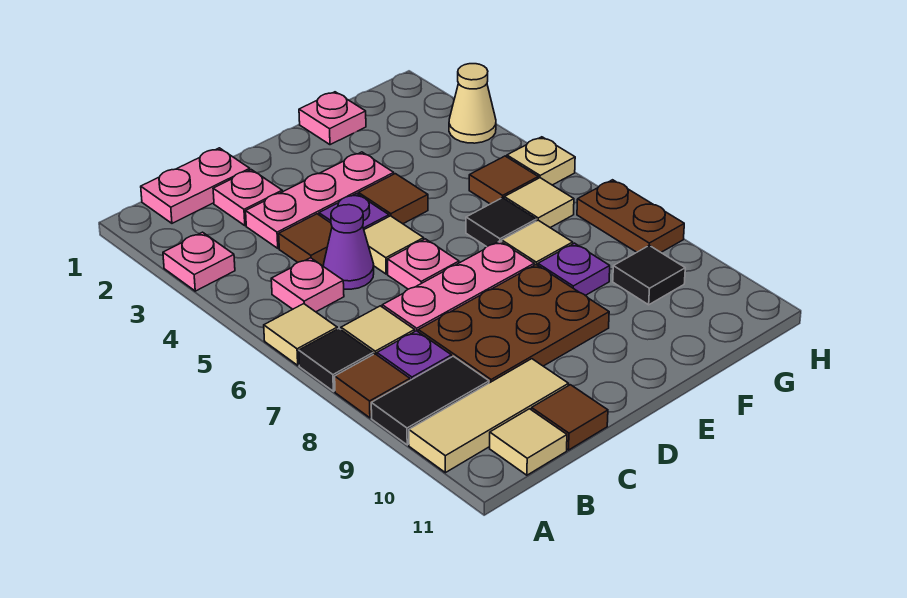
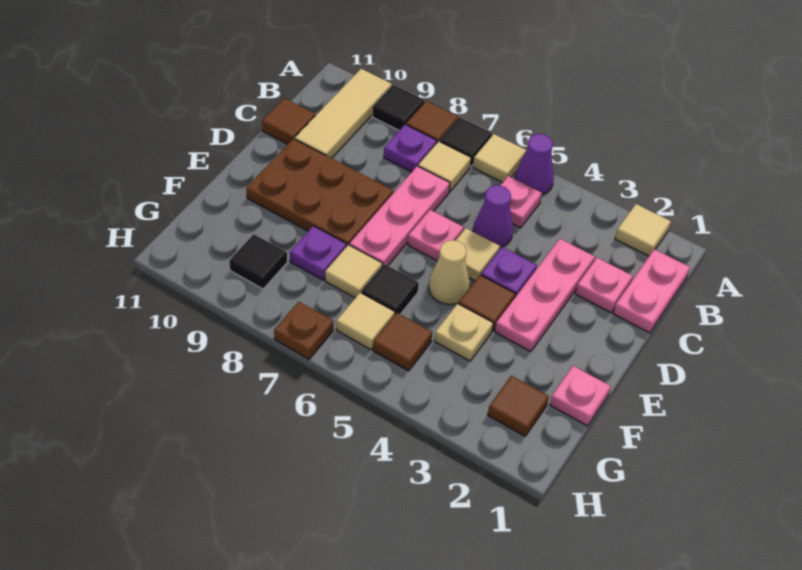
pink plate A3 level 1 -> none
none -> purple cone A5 level 1
black tile A9:B9 level 1 -> black tile A9 level 1
tan tile B11 level 1 -> tan tile A2 level 1
brown tile C4 level 1 -> brown tile G2 level 1
brown plate C8:E9 level 1 -> brown plate D8:E10 level 1
tan cone H3 level 1 -> tan cone E5 level 1
tan plate H5 level 1 -> tan plate F4 level 1
brown plate H7:H8 level 1 -> brown plate H7 level 1

